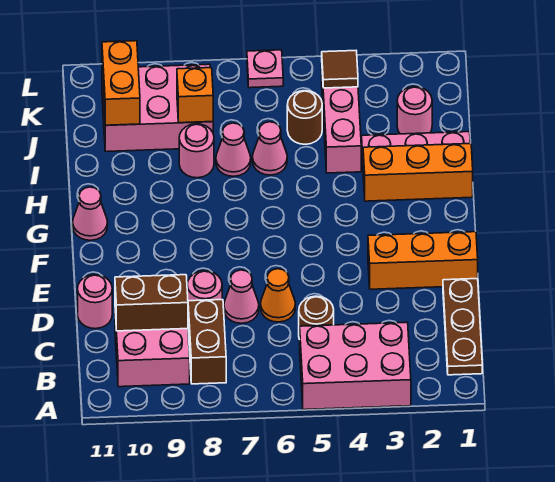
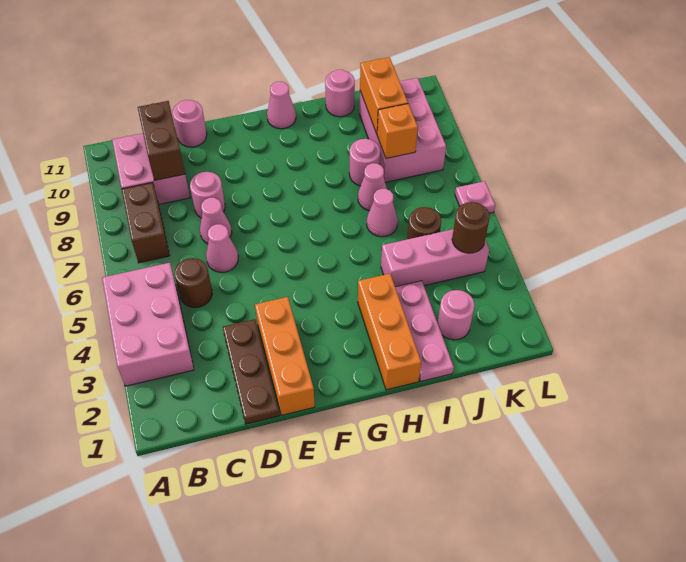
brown plate B1:D1 level 1 -> brown plate D1:D3 level 1
brown brick B8:C8 level 1 -> brown brick B7:B8 level 1
orange cone D6 level 1 -> pink cone D6 level 1
none -> pink round brick I11 level 1
orange brick J10:K10 level 2 -> orange brick J9:J10 level 2
brown tile K4 level 2 -> brown round brick K4 level 2

